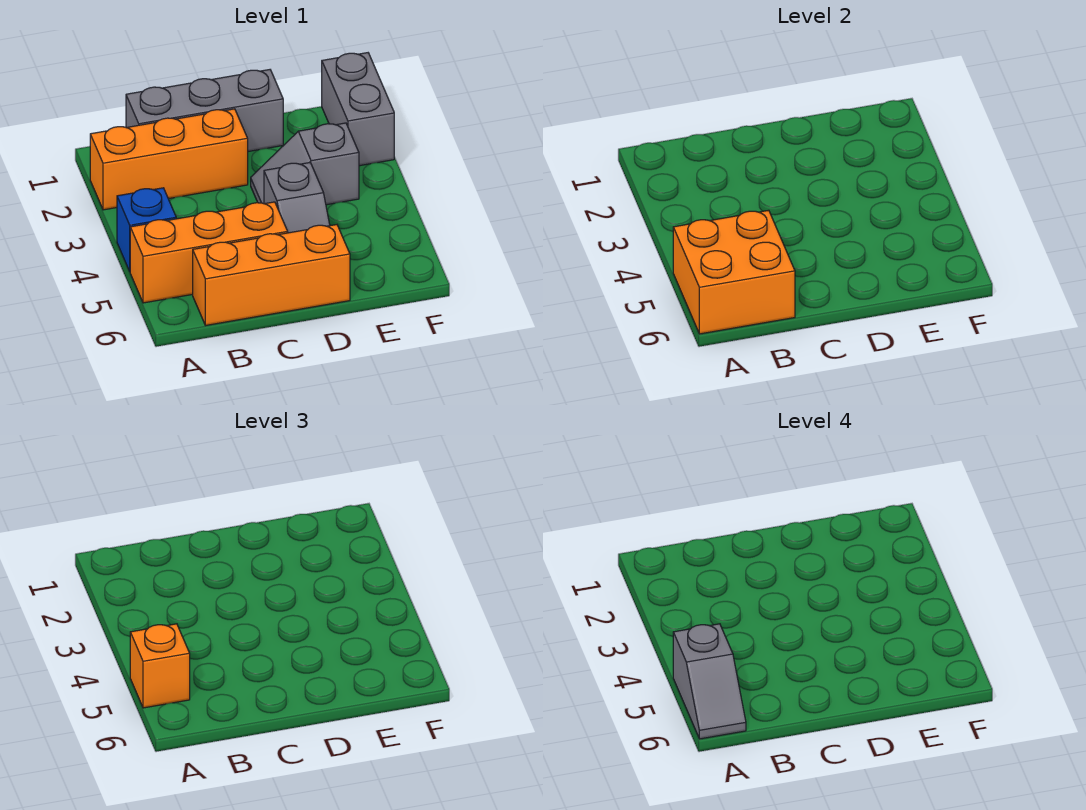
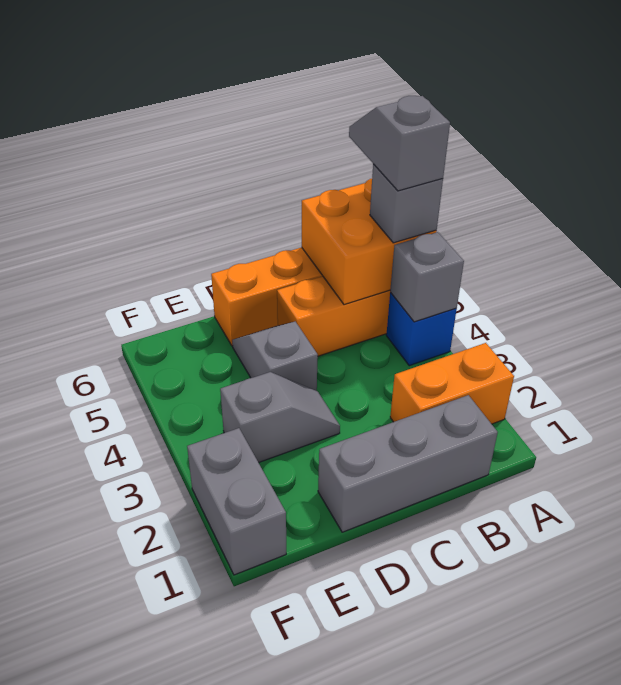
orange brick A2:C2 level 1 -> orange brick A2:B2 level 1
none -> grey brick A4 level 2
orange brick A5 level 3 -> grey brick A5 level 3

